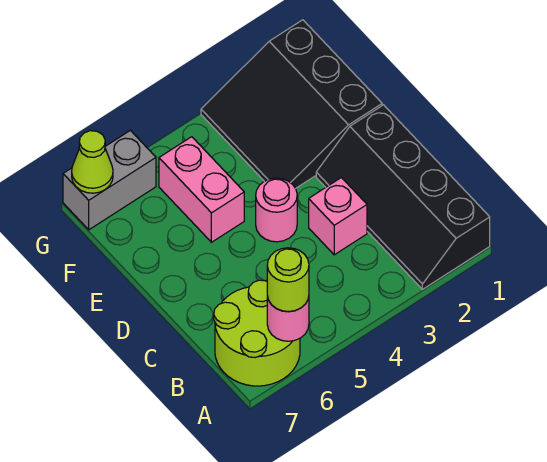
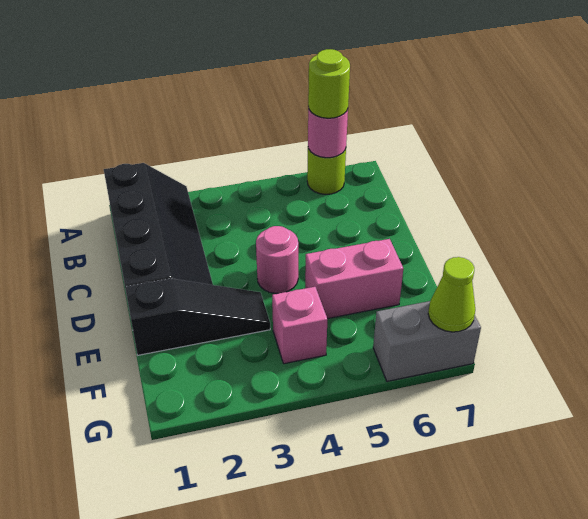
lime round brick A6:B7 level 1 -> lime round brick A6 level 1
pink brick C3 level 1 -> pink brick F4 level 1
black slope E1:G3 level 1 top 1 -> black slope E1:E3 level 1 top 1
pink brick E5:F5 level 1 -> pink brick E5:E6 level 1

